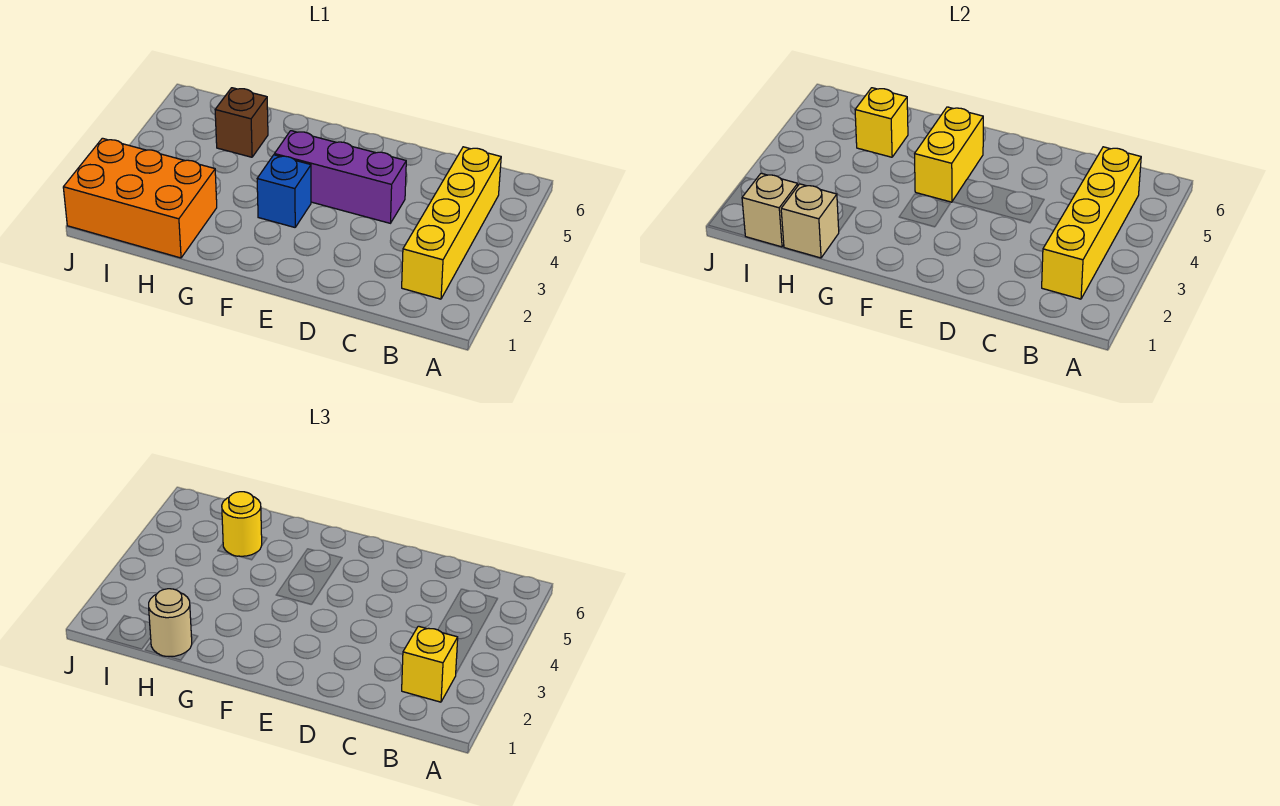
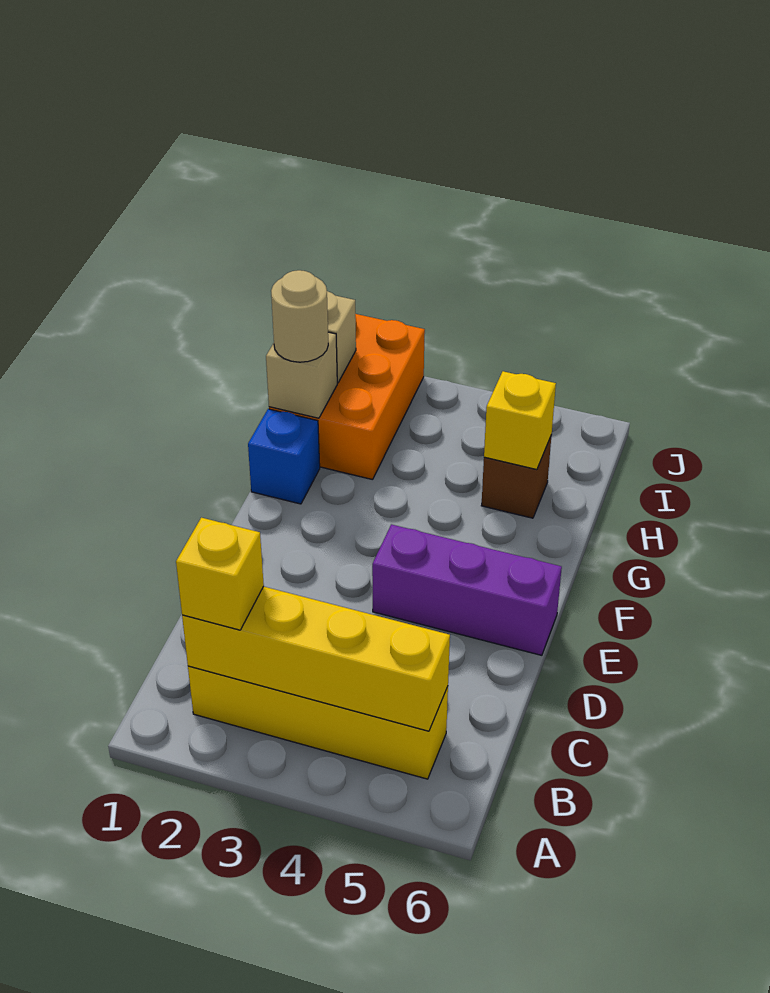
purple brick D4:F4 level 1 -> purple brick E4:E6 level 1
blue brick F3 level 1 -> blue brick G1 level 1
yellow brick F4:F5 level 2 -> none
yellow round brick H5 level 3 -> none

